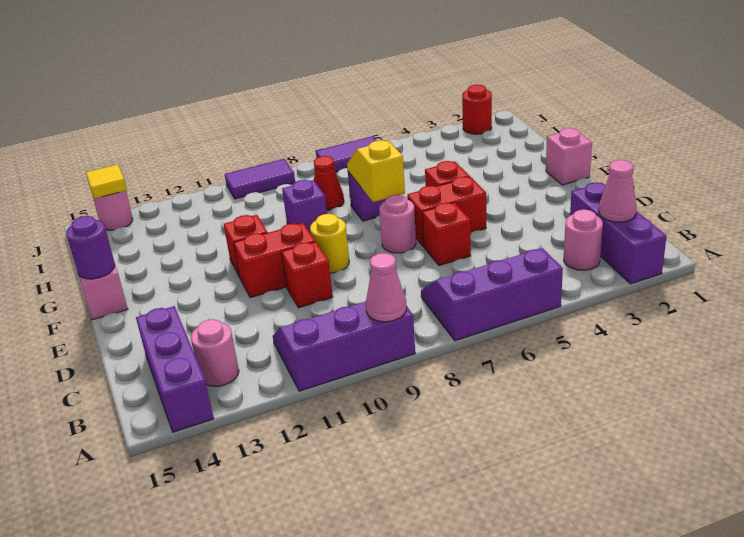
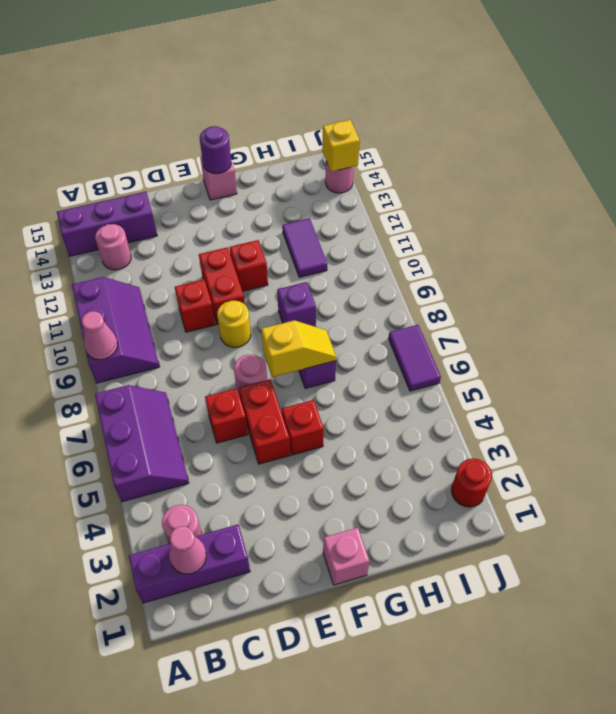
red cone H8 level 1 -> none
purple tile J9:J10 level 1 -> purple tile H11:H12 level 1
yellow tile J14 level 2 -> yellow brick J14 level 2

